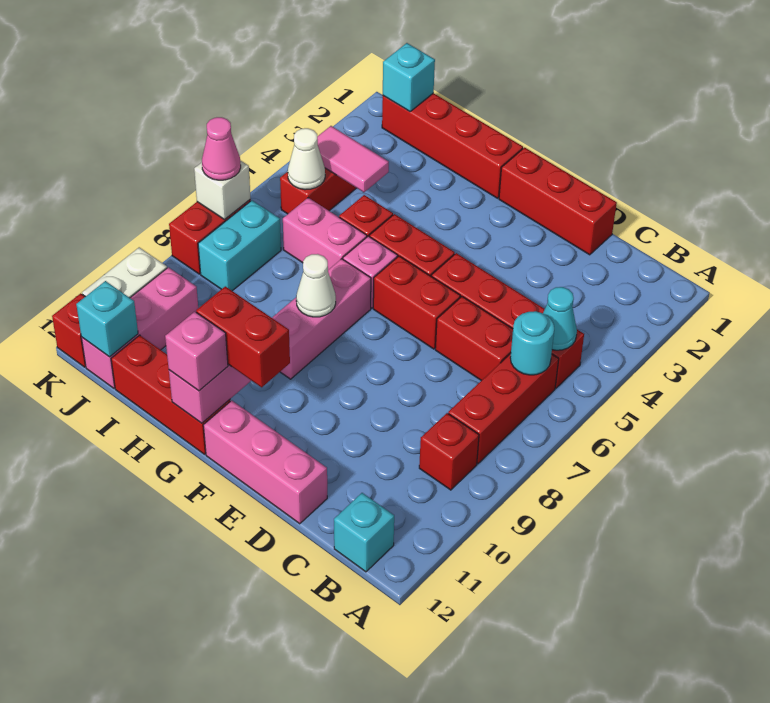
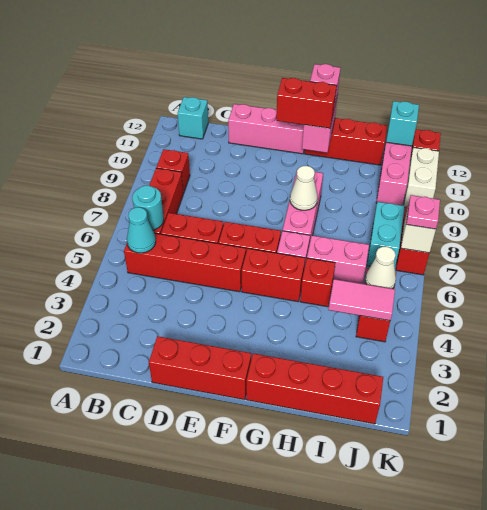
cyan brick J1 level 2 -> none
pink cone K7 level 3 -> pink plate K7 level 3

